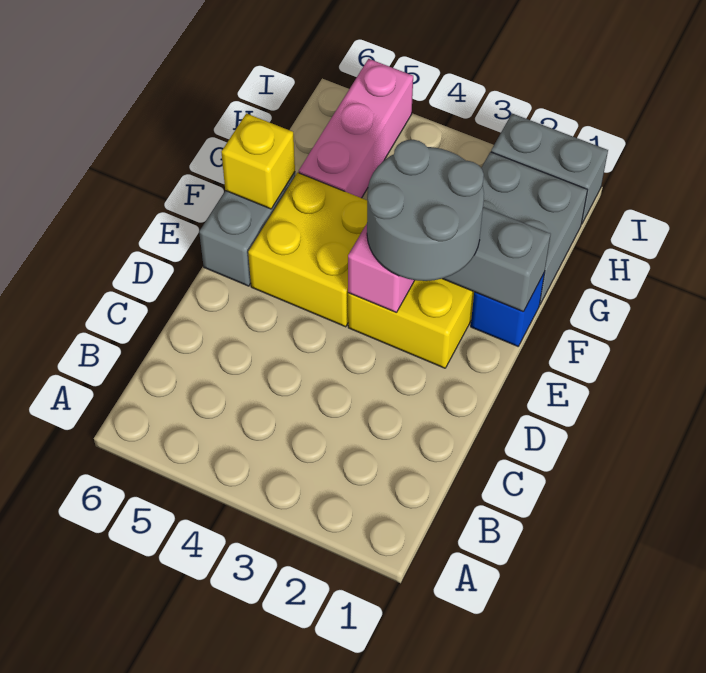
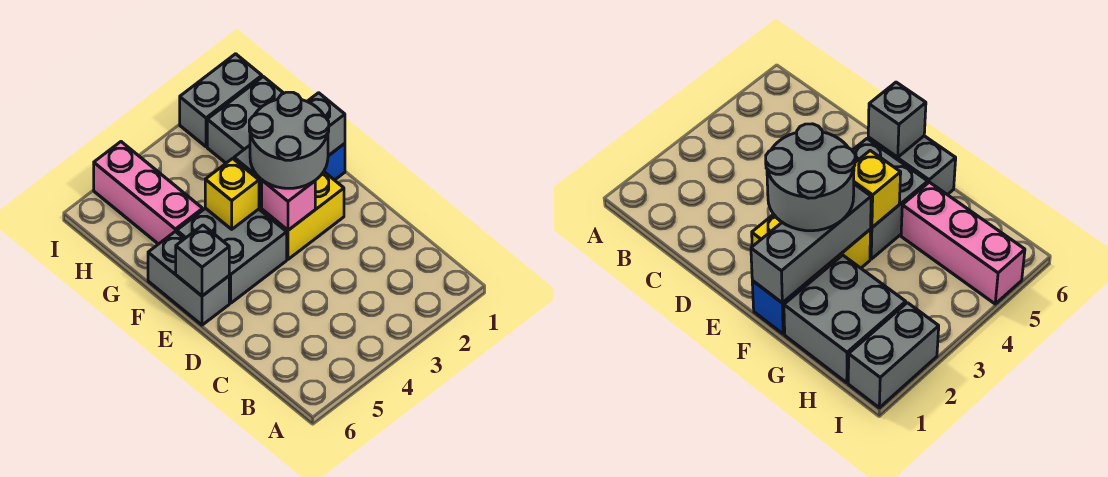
yellow brick E4:F5 level 1 -> grey brick E4:F5 level 1
none -> grey brick E6 level 2
yellow brick F6 level 2 -> yellow brick F4 level 2

